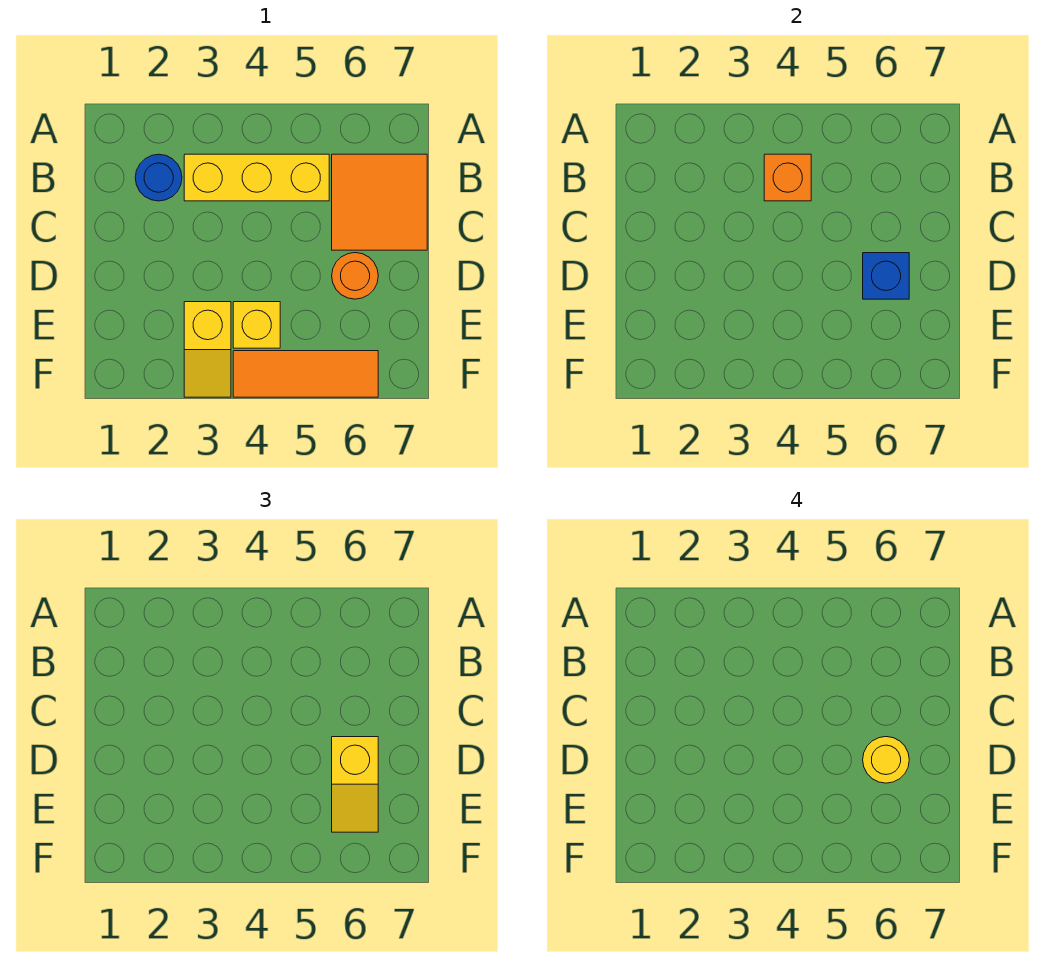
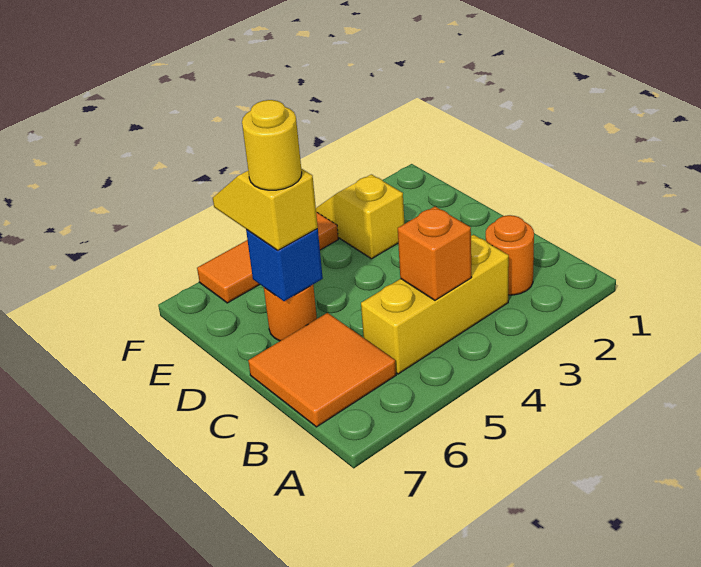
blue round brick B2 level 1 -> orange round brick B2 level 1
yellow brick E4 level 1 -> none

